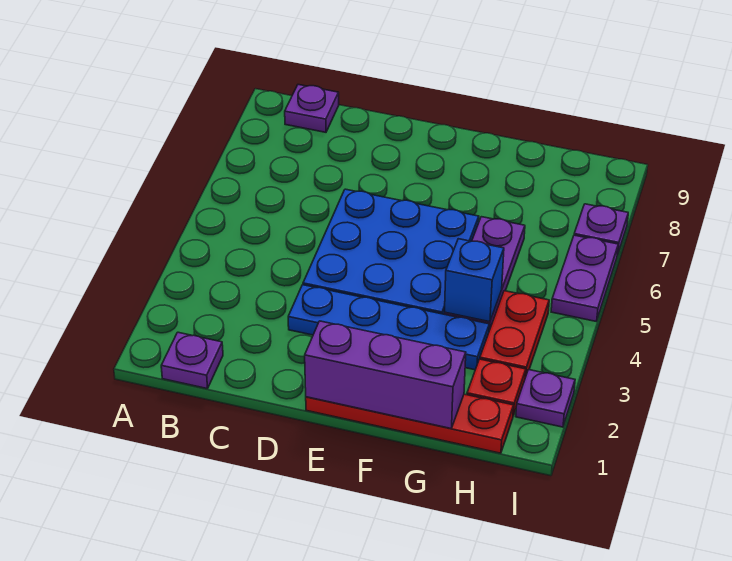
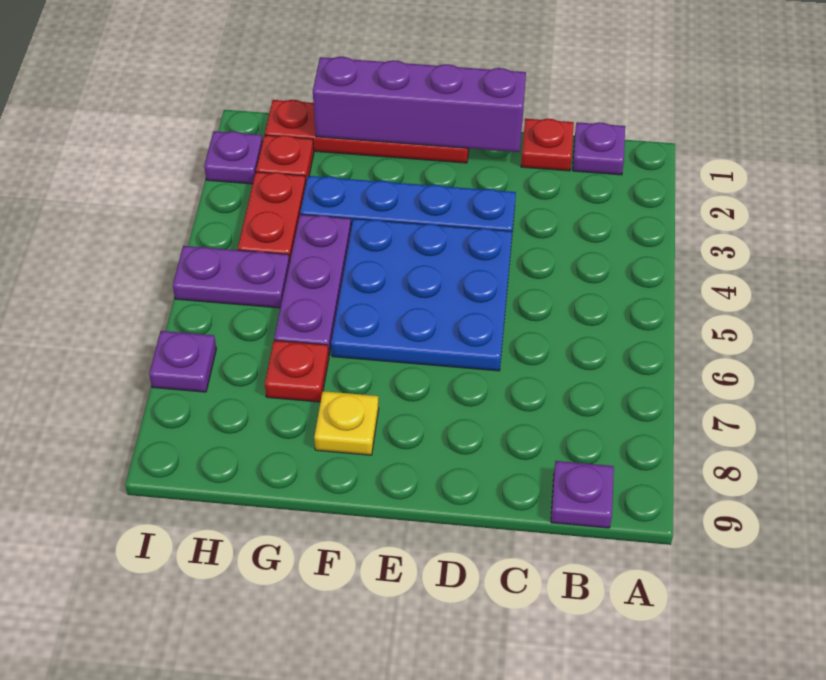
none -> red plate C1 level 1
purple brick E1:G1 level 2 -> purple brick D1:G1 level 2
none -> yellow plate F8 level 1
blue brick G4 level 2 -> none
none -> red plate G7 level 1
purple plate I5:I6 level 1 -> purple plate H5:I5 level 1

